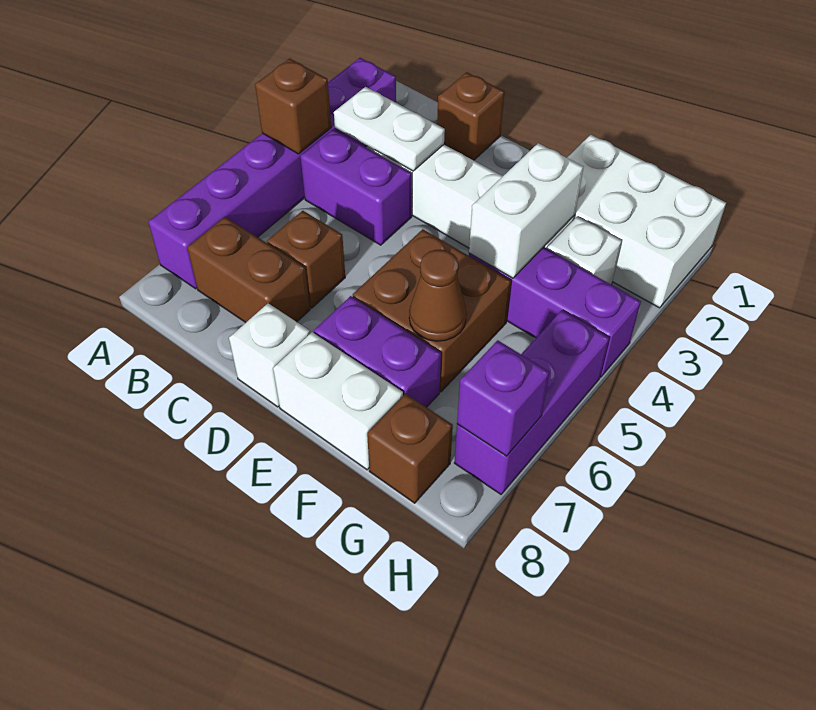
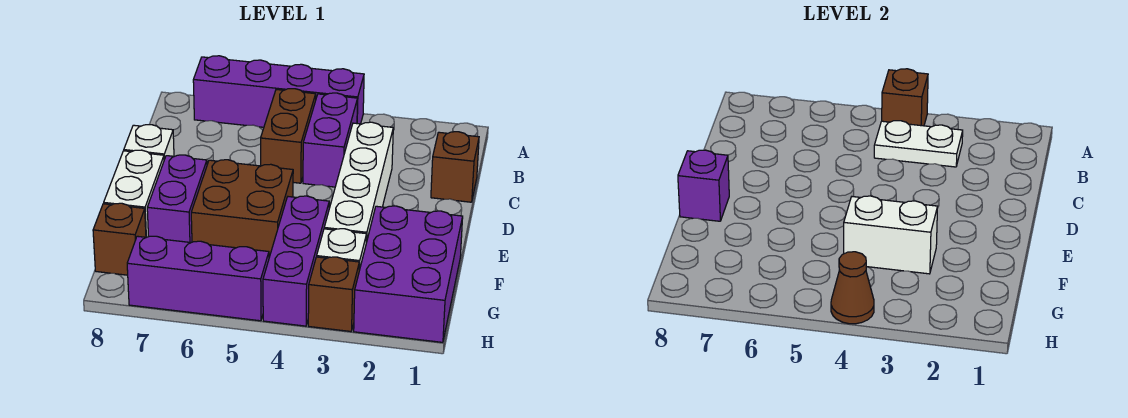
purple brick A2:A7 level 1 -> purple brick A4:A7 level 1
white plate B3:C3 level 2 -> white plate B3:B4 level 2
brown brick B7:C7 level 1 -> brown brick B5:C5 level 1
brown brick C6 level 1 -> brown brick H3 level 1
white brick F1:H2 level 1 -> purple brick F1:H2 level 1
brown cone F6 level 2 -> brown cone H4 level 2
purple brick H7 level 2 -> purple brick E8 level 2

